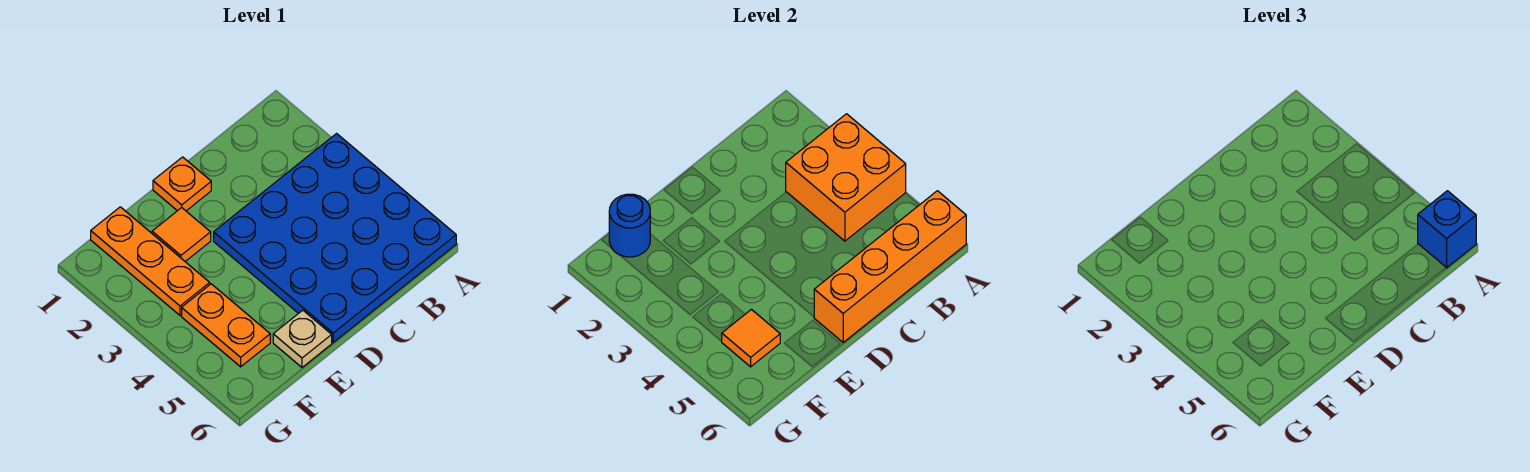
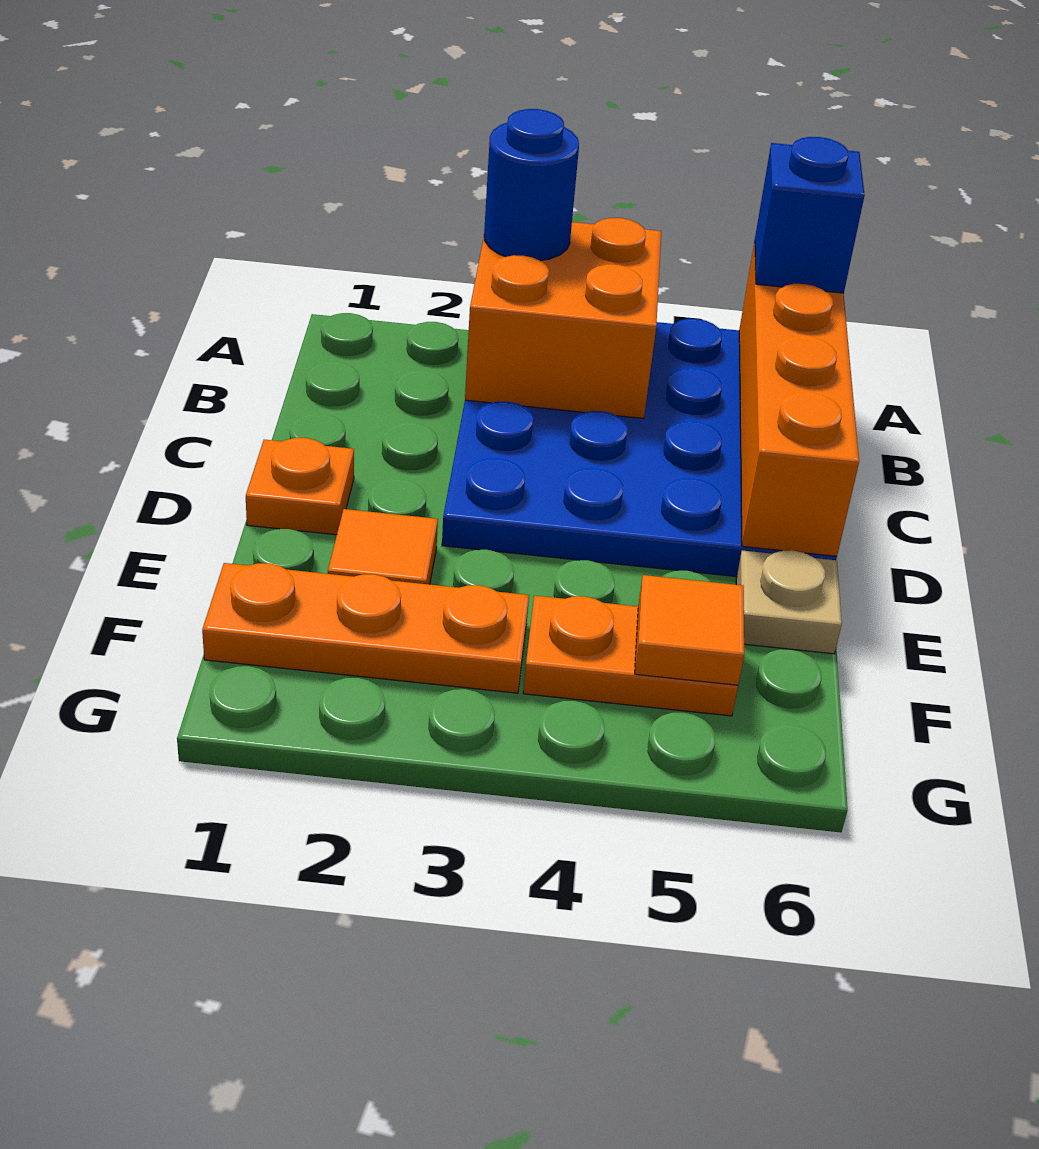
blue round brick F1 level 2 -> blue round brick A3 level 3

